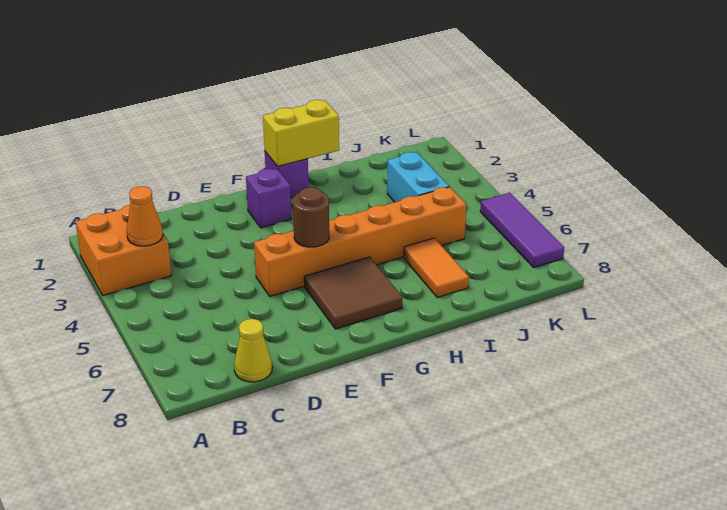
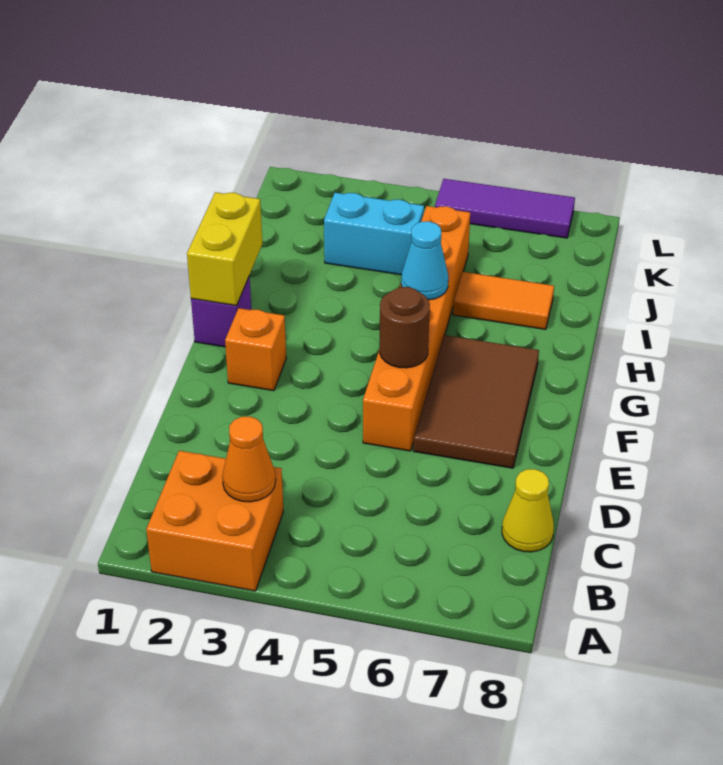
purple brick F2 level 1 -> orange brick F2 level 1
brown tile F6:G7 level 1 -> brown tile E6:G7 level 1
none -> cyan cone H5 level 2

